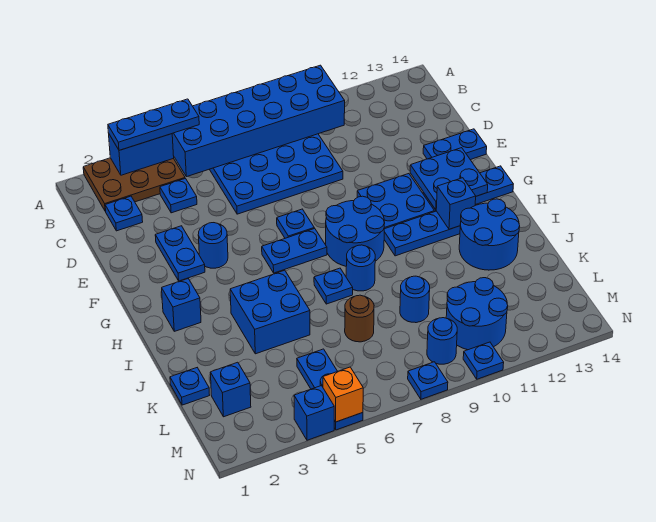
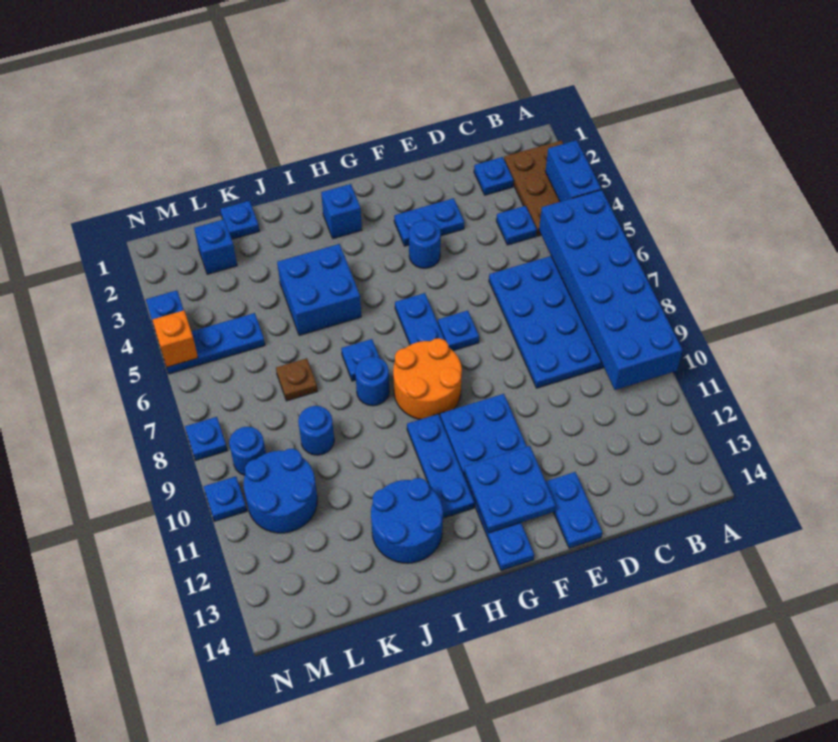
blue plate A3:A5 level 3 -> none
blue round brick G8:H9 level 1 -> orange round brick G8:H9 level 1
blue brick H12 level 2 -> none
brown round brick K7 level 1 -> brown plate K7 level 1

